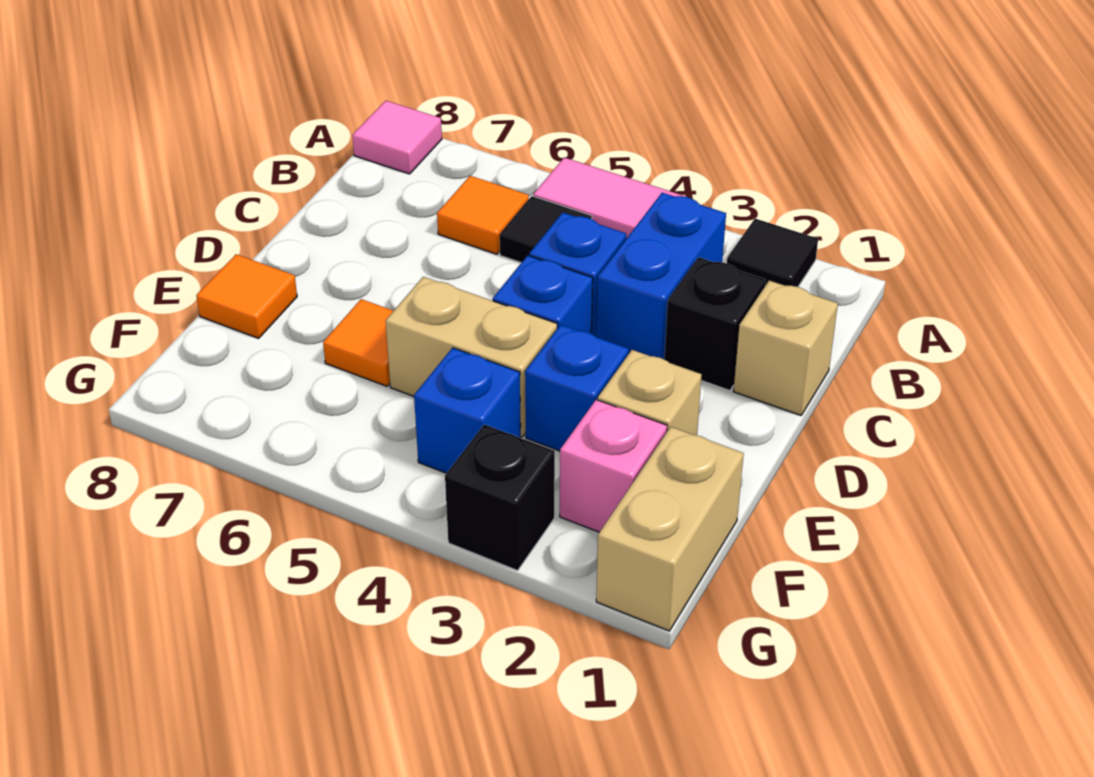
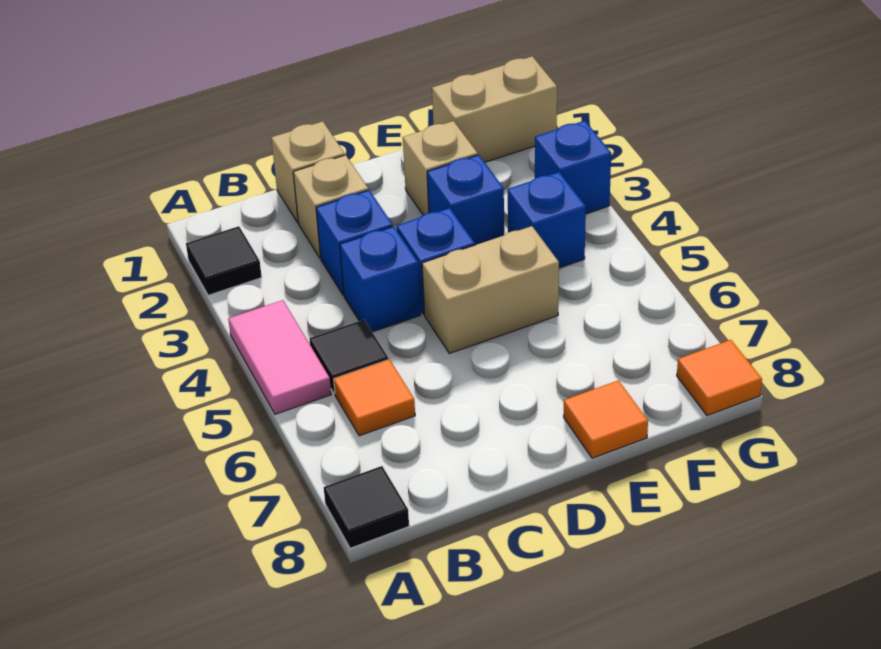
pink tile A8 level 1 -> black tile A8 level 1
blue brick B3:C3 level 1 -> blue brick C3 level 1
black brick C2 level 1 -> tan brick C2 level 1
tan brick E4:E5 level 1 -> tan brick D5:E5 level 1
orange tile E6 level 1 -> orange tile G8 level 1
pink brick F2 level 1 -> none
black brick G3 level 1 -> blue brick G3 level 1

